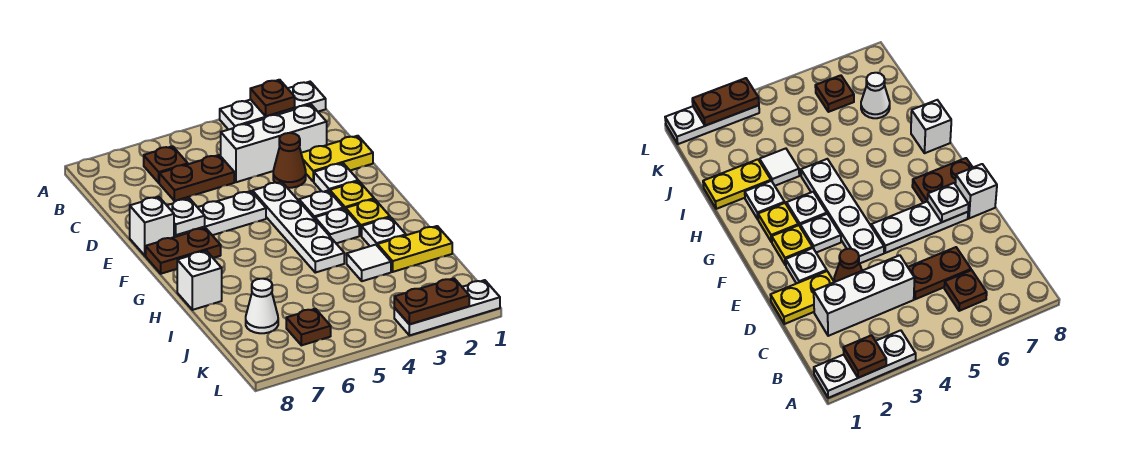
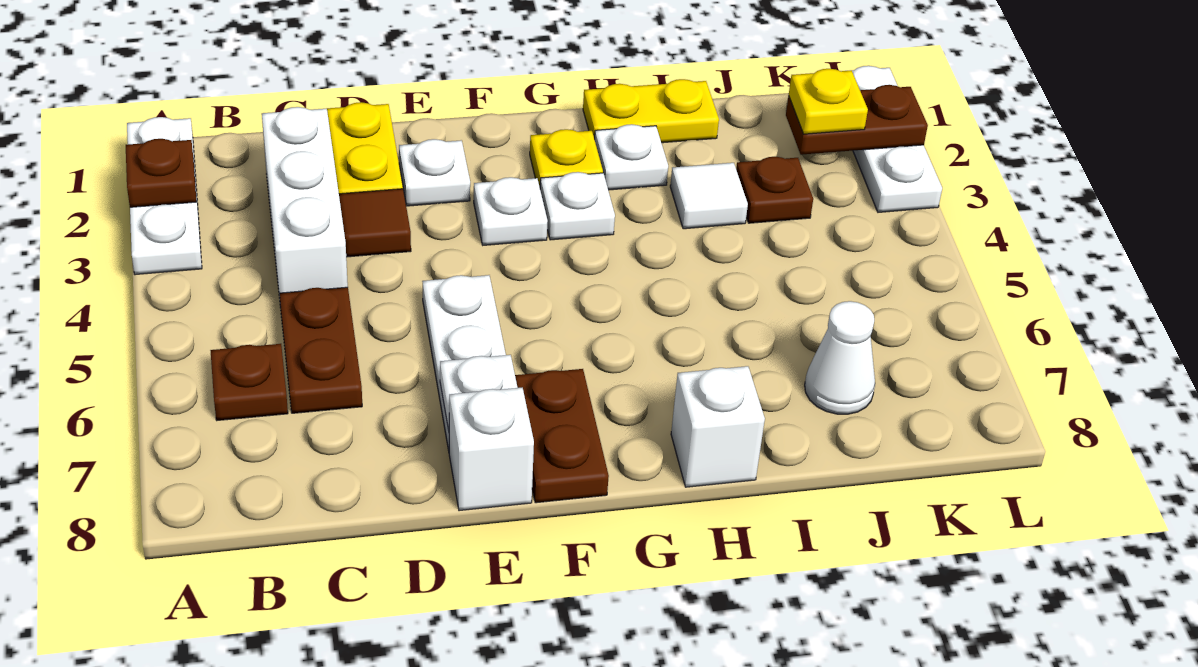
brown cone D3 level 1 -> brown tile D3 level 1
white plate E4:H4 level 1 -> none
yellow plate F2 level 1 -> yellow plate K2 level 3
yellow plate I1:I2 level 1 -> yellow plate H1:I1 level 1
brown plate K6 level 1 -> brown plate J3 level 1
brown plate L2:L3 level 2 -> brown plate K2:L2 level 2

